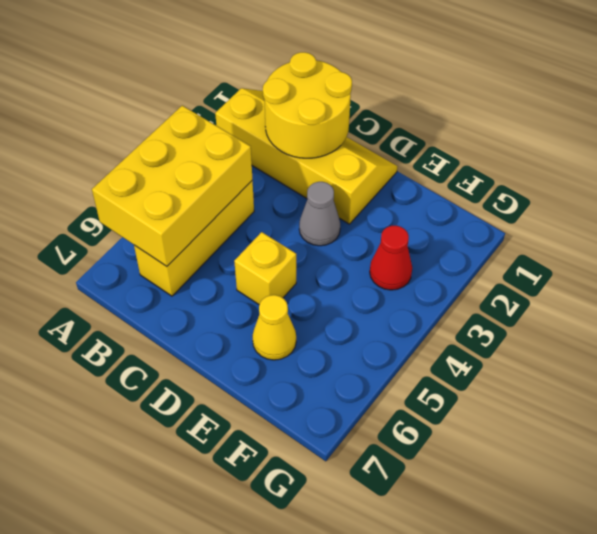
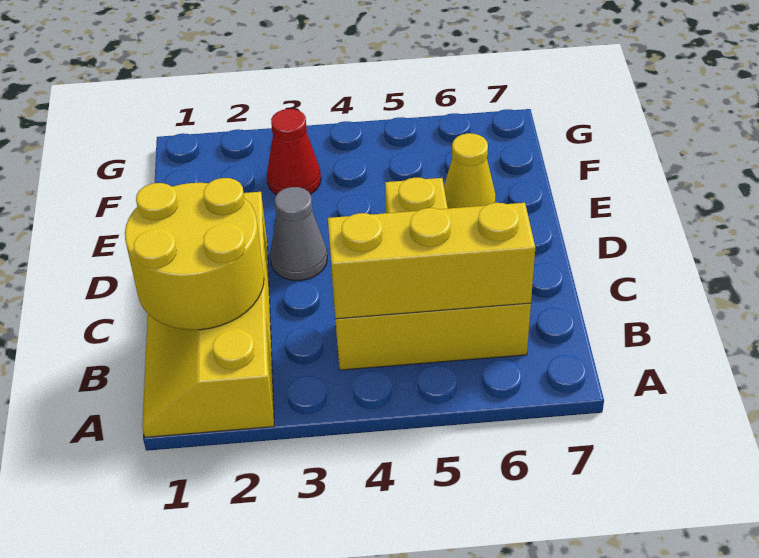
yellow brick A4:B6 level 2 -> yellow brick B4:B6 level 2

